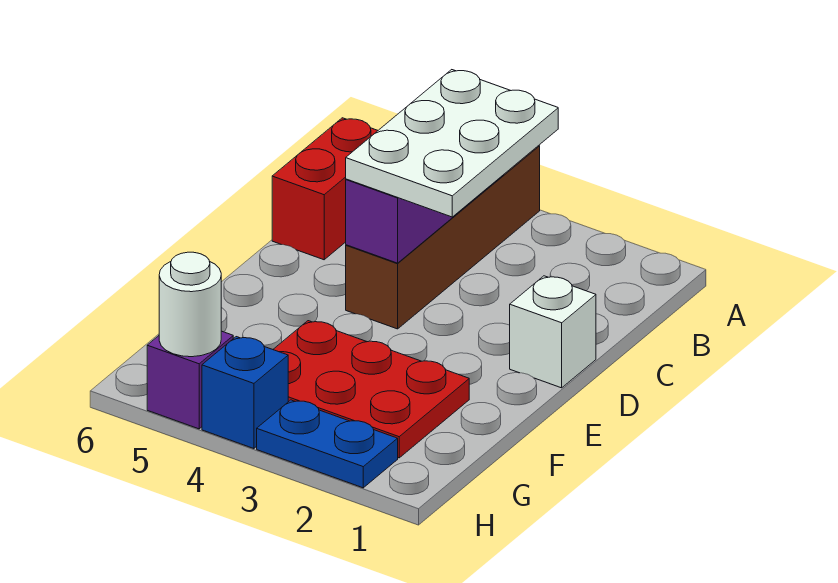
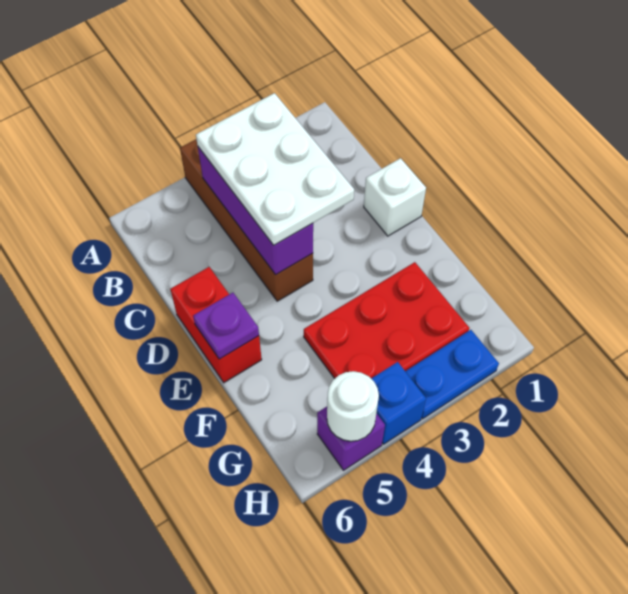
red brick B6:C6 level 1 -> red brick D6:E6 level 1
none -> purple plate E6 level 2

